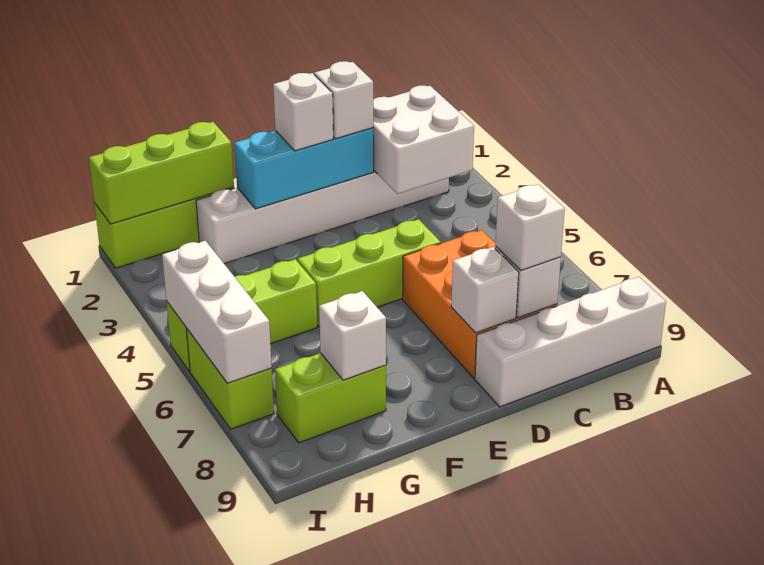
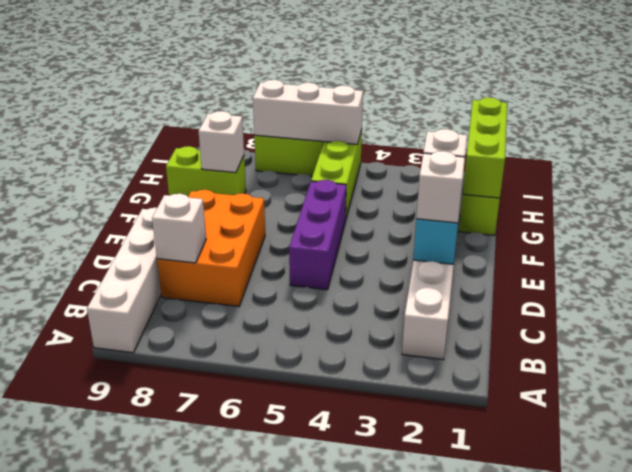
white brick B2:C3 level 2 -> none
orange brick C6:D8 level 1 -> orange brick C7:E8 level 1
white brick C8 level 3 -> none
lime brick D5:F5 level 1 -> purple brick D5:F5 level 1
white brick D8 level 2 -> none
lime brick G8:H8 level 1 -> lime brick G8:G9 level 1

